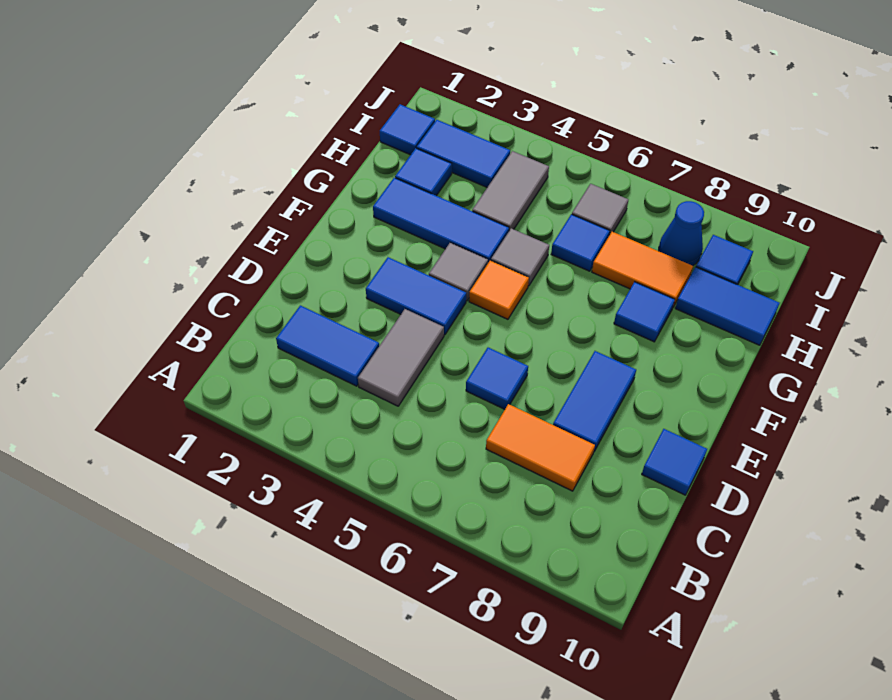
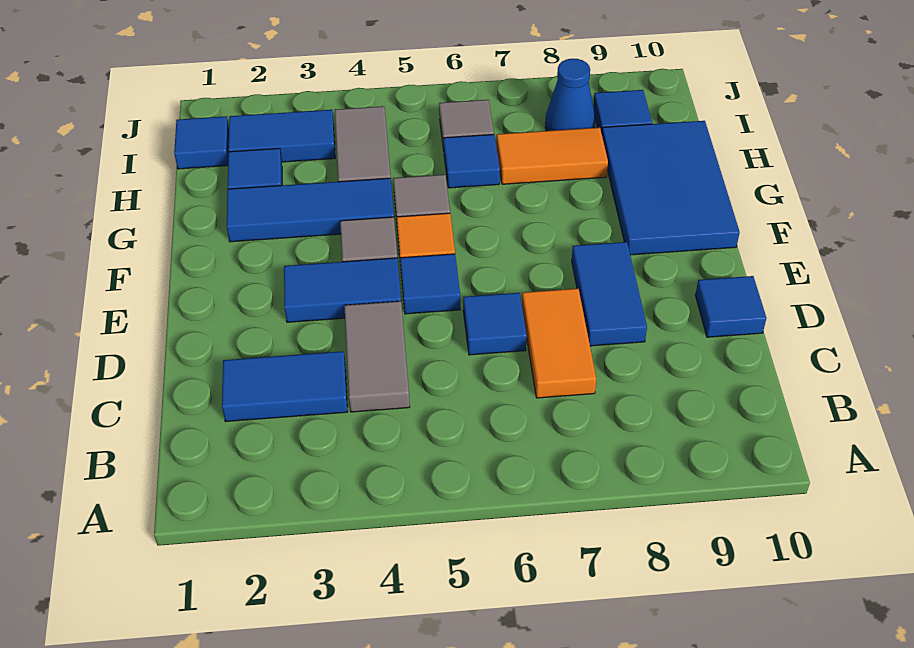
orange tile C7:C8 level 1 -> orange tile C7:D7 level 1
blue tile G8 level 1 -> blue tile E5 level 1
blue tile H9:H10 level 1 -> blue tile F9:H10 level 1

